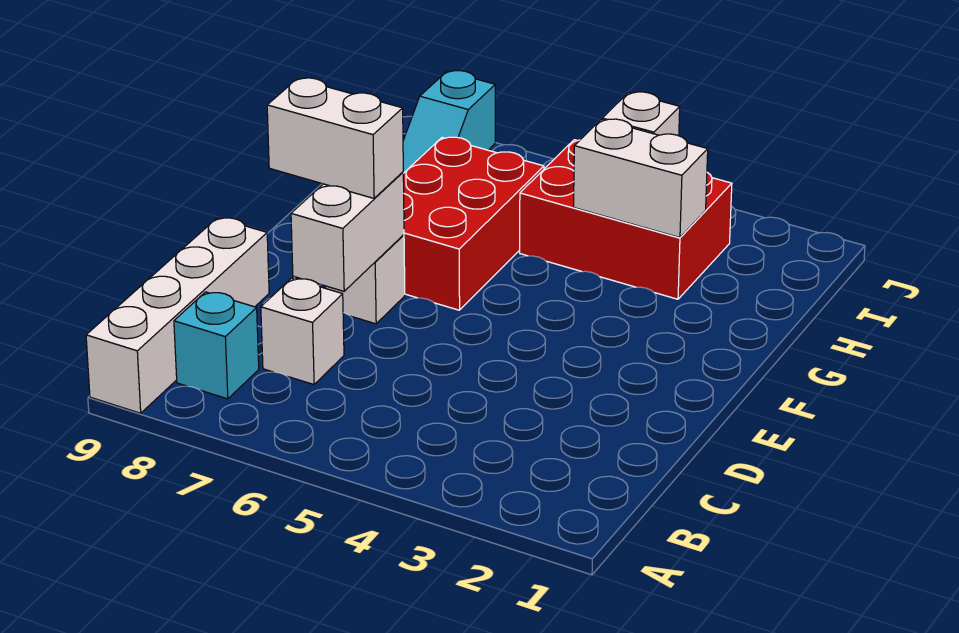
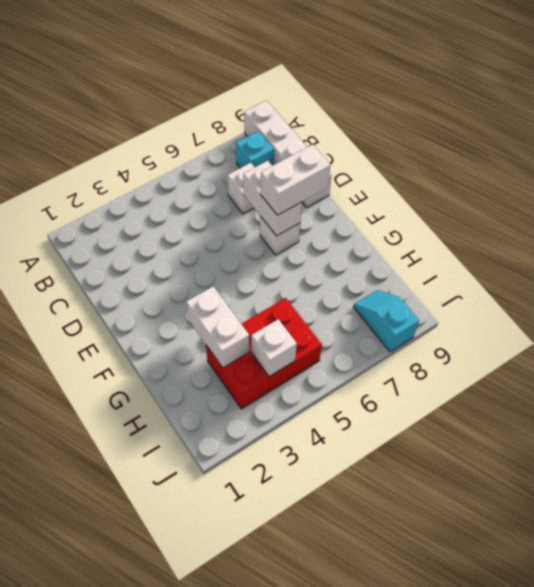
red brick F6:H7 level 1 -> none
white brick H3:H4 level 2 -> white brick G3:H3 level 2

